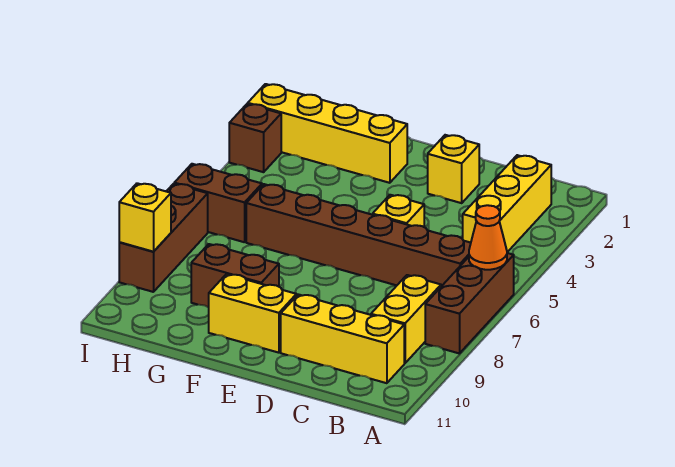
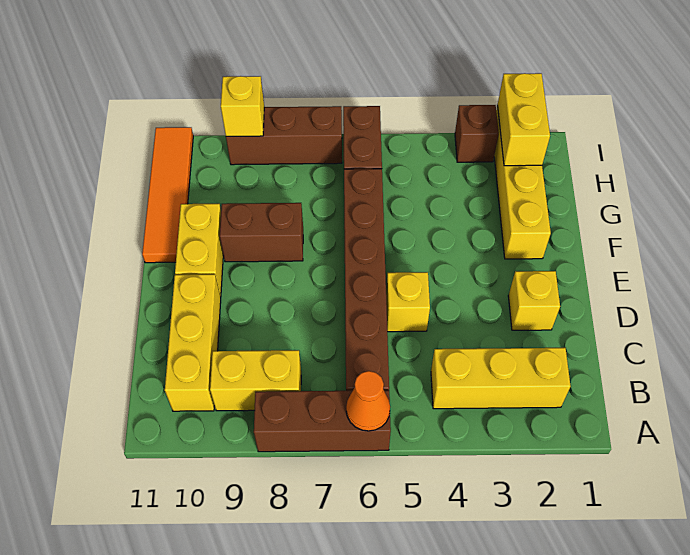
brown brick F9:G9 level 1 -> brown brick F8:F9 level 1
none -> orange tile F11:I11 level 1
none -> yellow brick H2:I2 level 2

